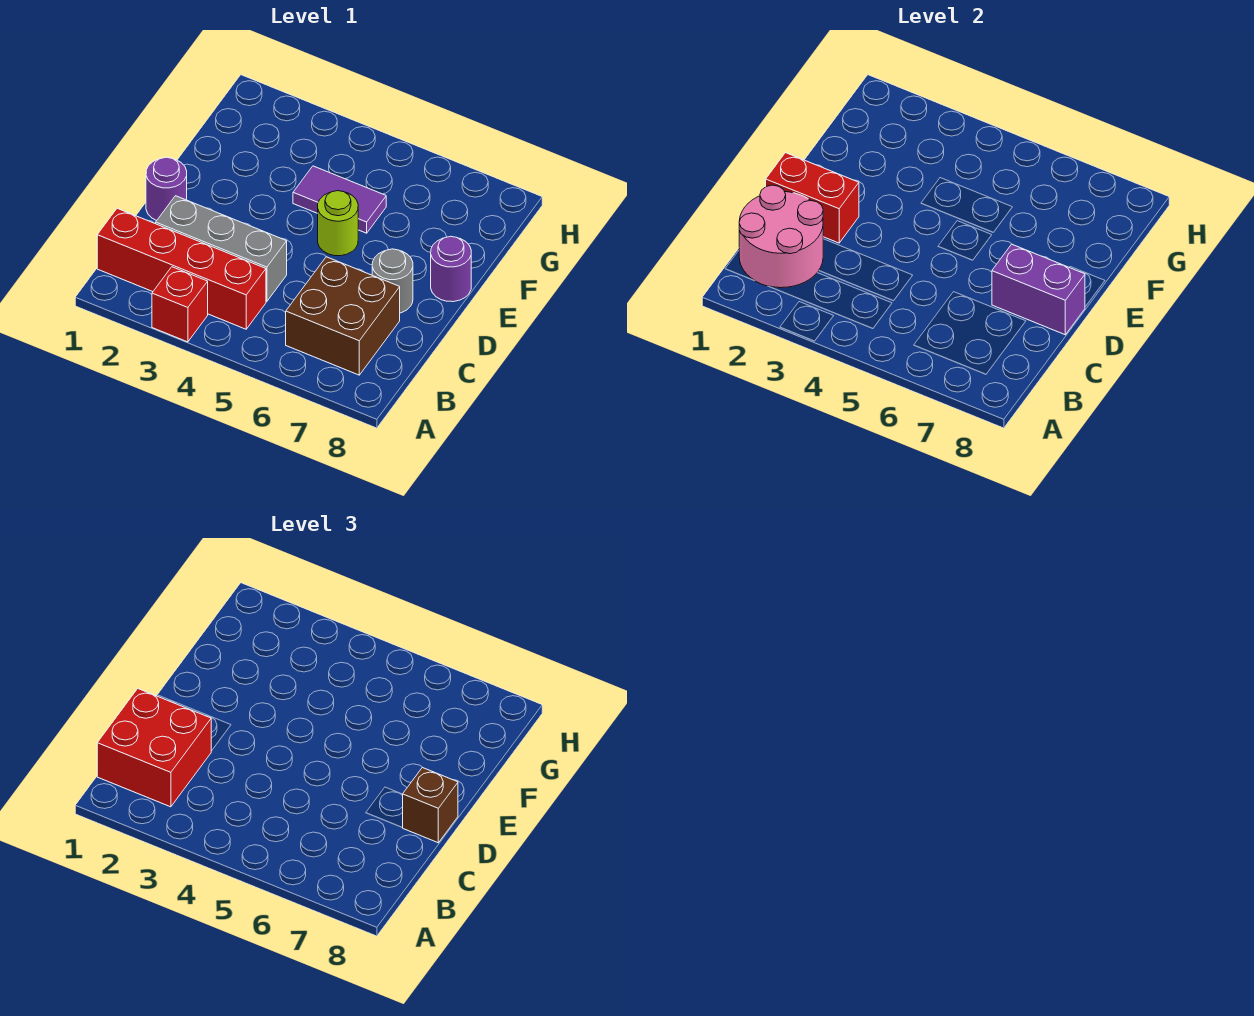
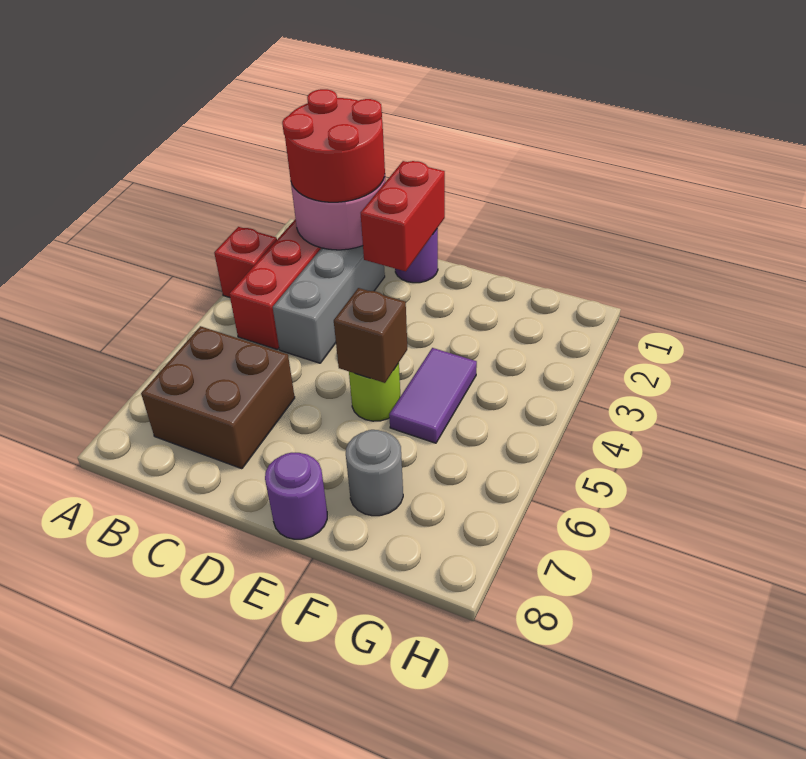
red brick B1:C2 level 3 -> red round brick B1:C2 level 3
grey round brick D7 level 1 -> grey round brick F7 level 1
purple brick D7:D8 level 2 -> none
brown brick D8 level 3 -> brown brick E5 level 2

